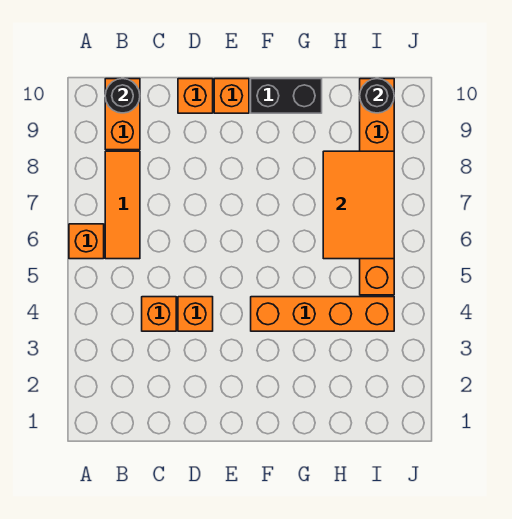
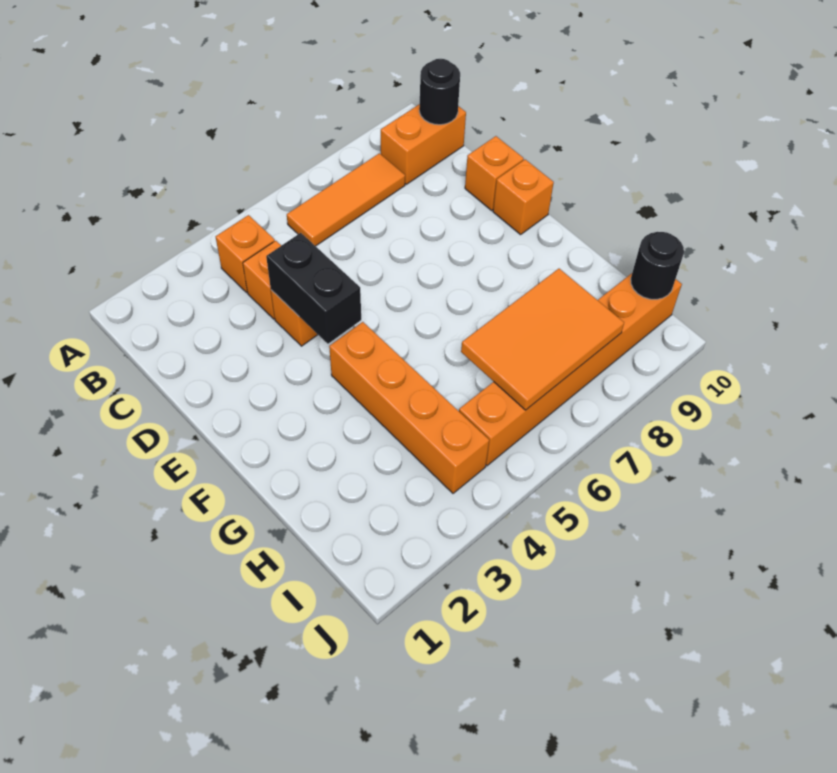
orange brick A6 level 1 -> orange brick B4 level 1
black brick F10:G10 level 1 -> black brick D4:E4 level 2

